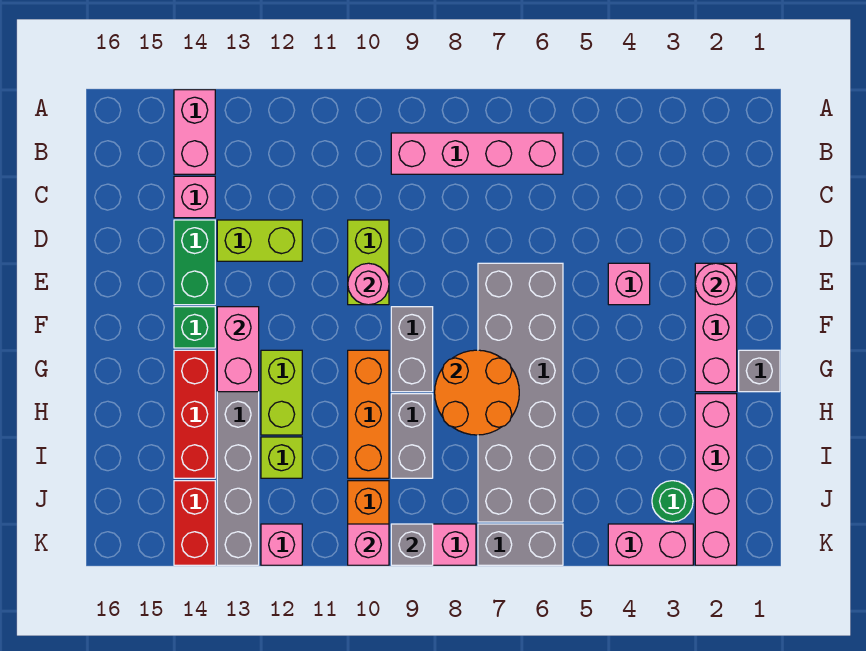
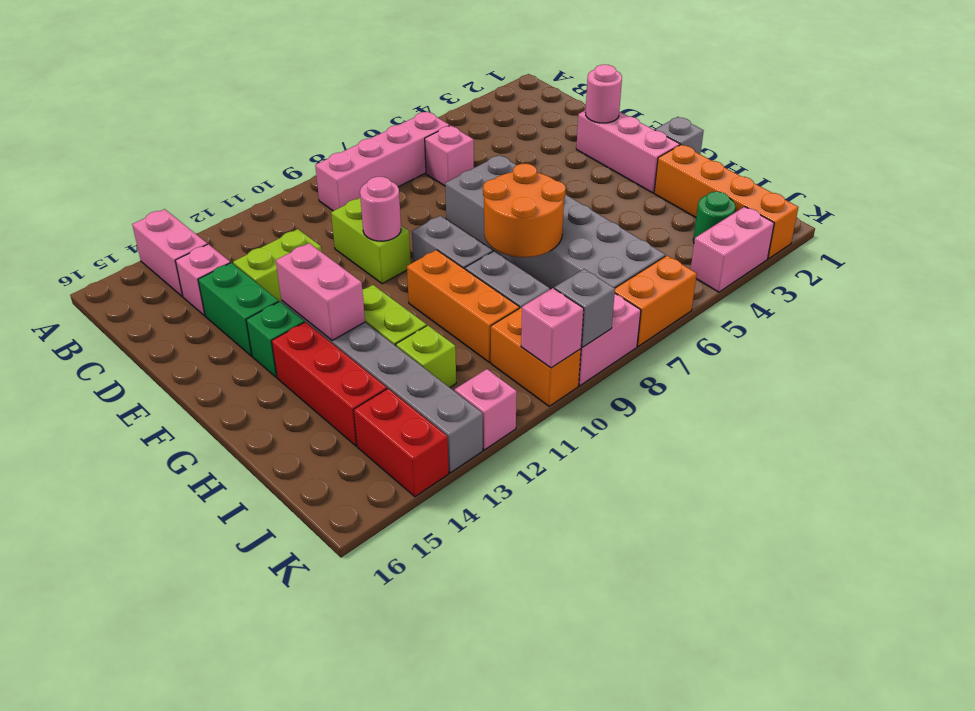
pink brick E4 level 1 -> pink brick C6 level 1
pink brick H2:K2 level 1 -> orange brick H2:K2 level 1
grey brick K6:K7 level 1 -> orange brick K6:K7 level 1

